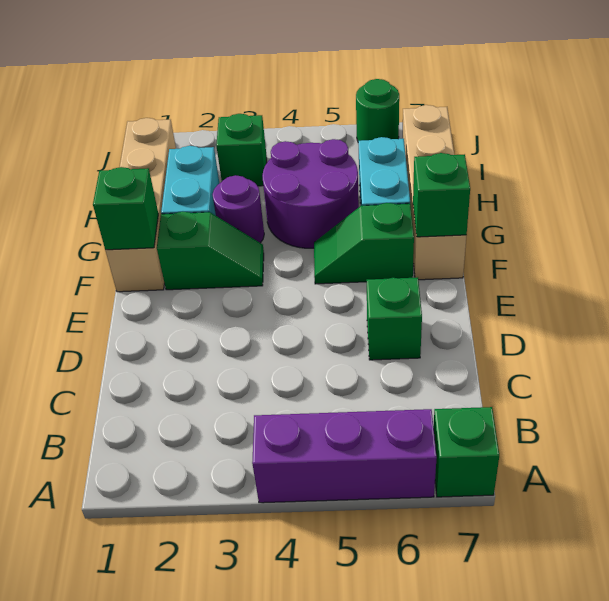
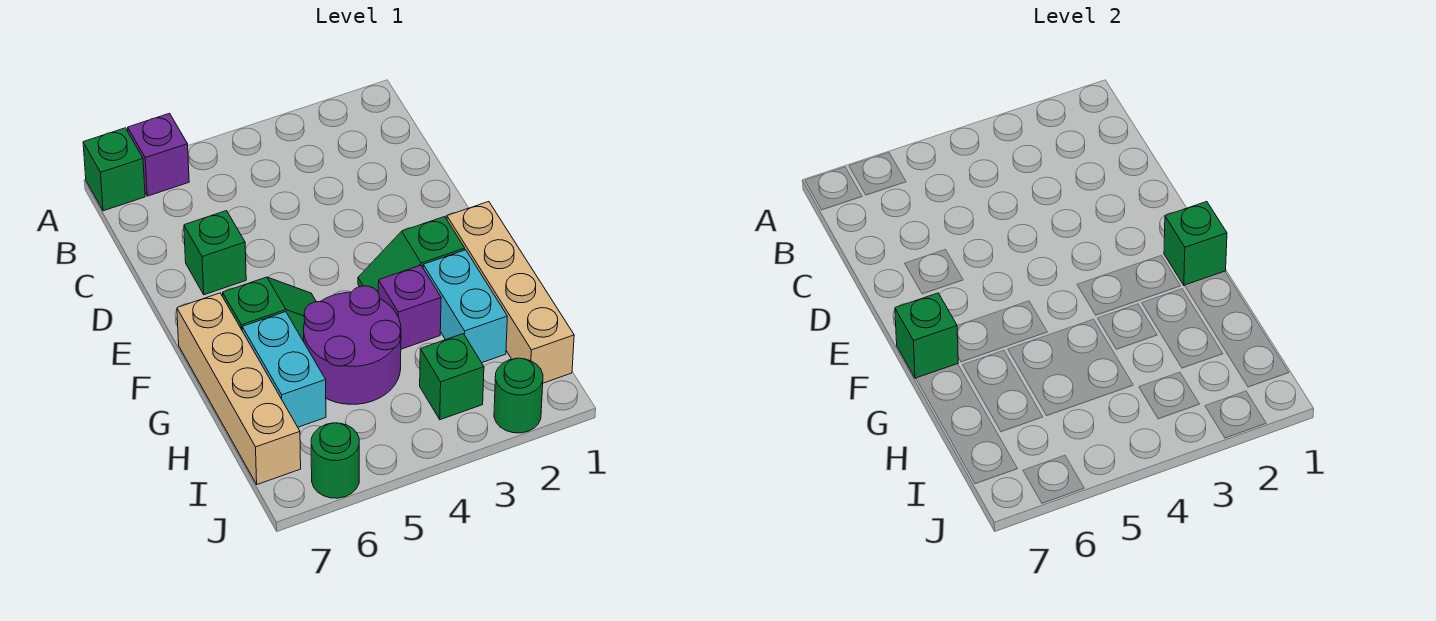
purple brick A4:A6 level 1 -> purple brick A6 level 1
purple round brick G3 level 1 -> purple brick G3 level 1
none -> green round brick J2 level 1

